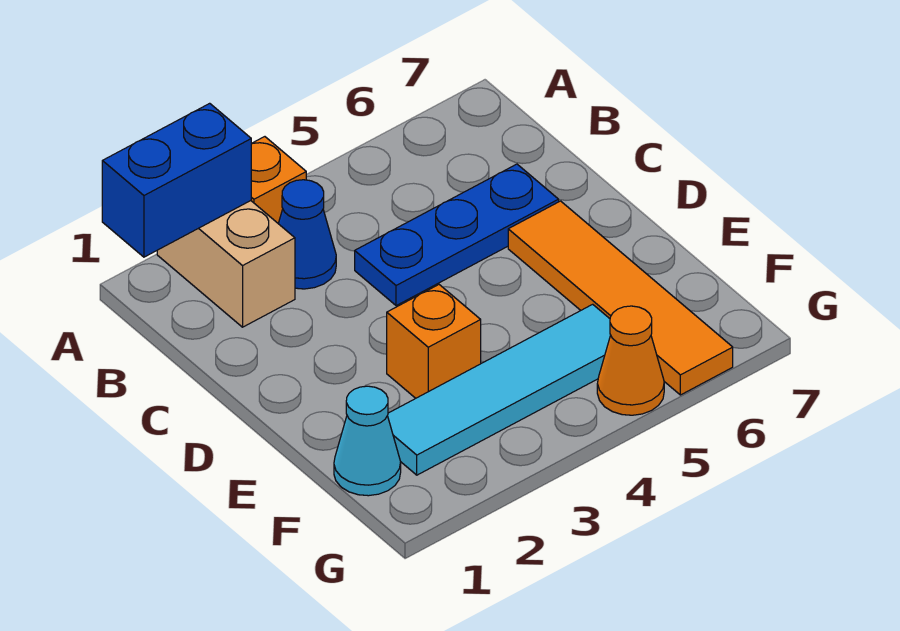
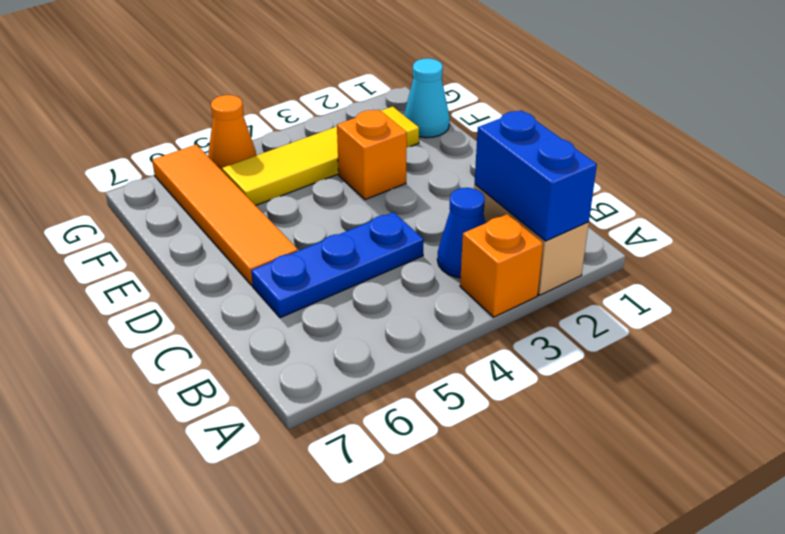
blue brick A1:A2 level 2 -> blue brick A2:B2 level 2
cyan tile F2:F5 level 1 -> yellow tile F2:F5 level 1

